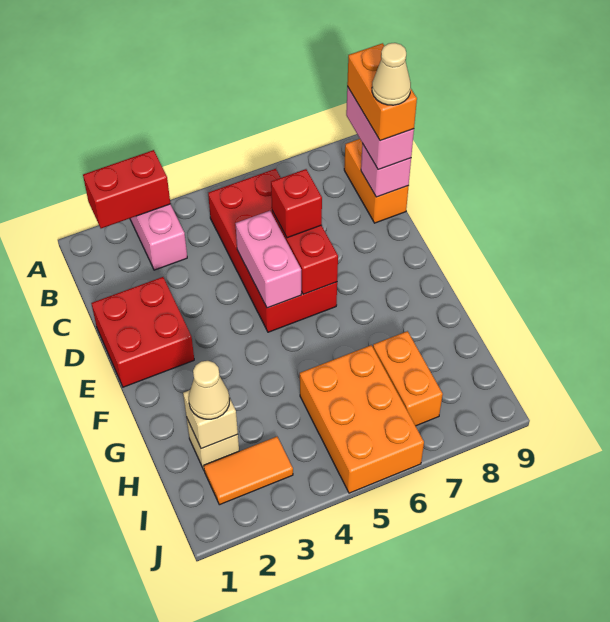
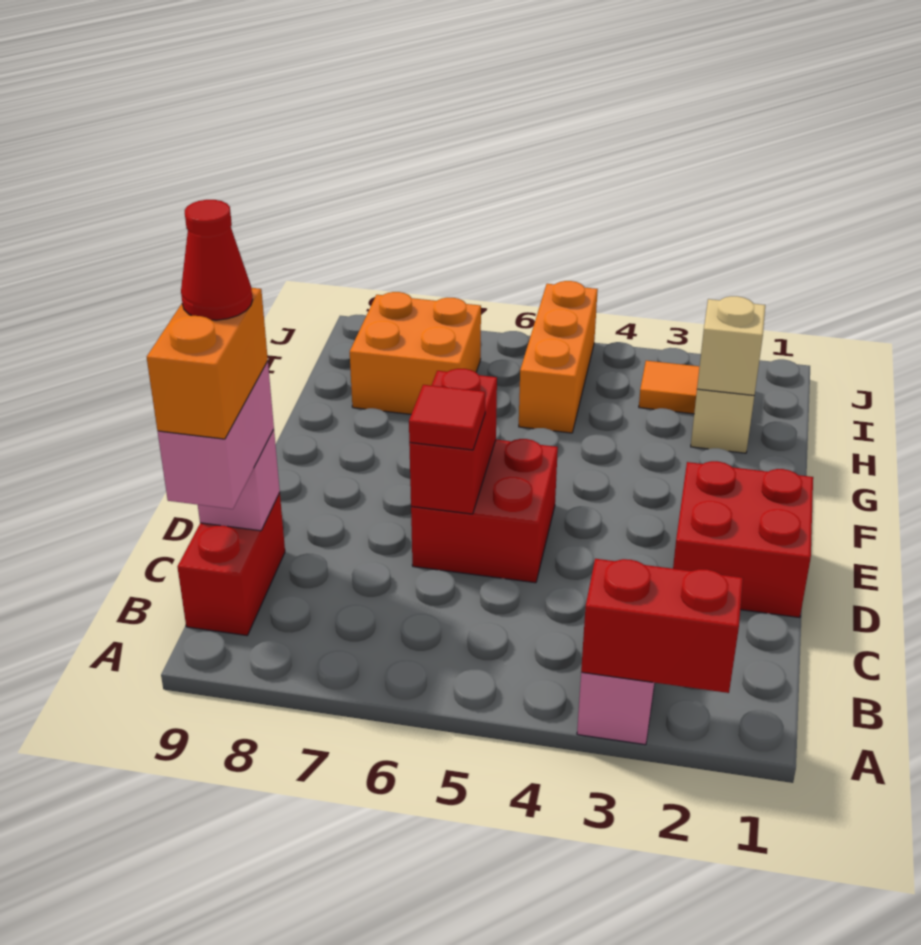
red brick B5:E6 level 1 -> red brick D5:E6 level 1
orange brick B9:C9 level 1 -> red brick B9:C9 level 1
tan cone C9 level 5 -> red cone C9 level 5
pink brick D5:E5 level 2 -> none
red brick D6 level 3 -> red tile D6 level 3
tan cone H2 level 3 -> none
orange brick H5:J6 level 1 -> orange brick H5:J5 level 1
orange brick H7:I7 level 1 -> orange brick H7:I8 level 1

